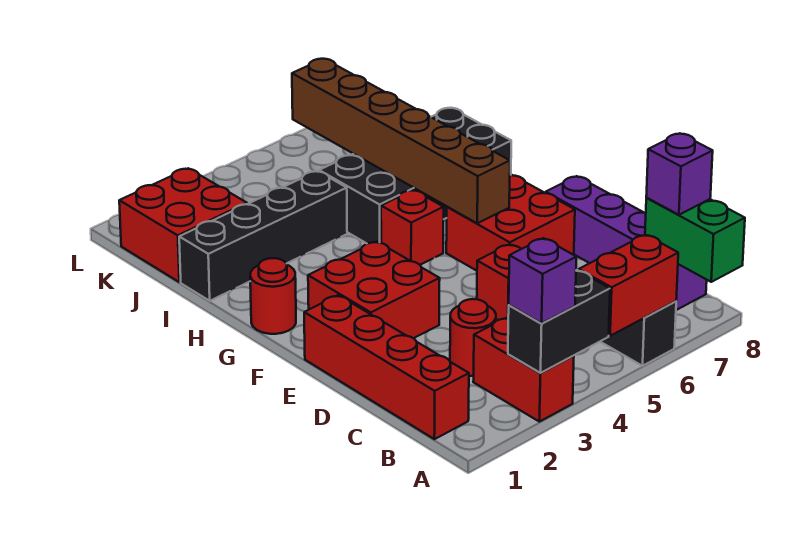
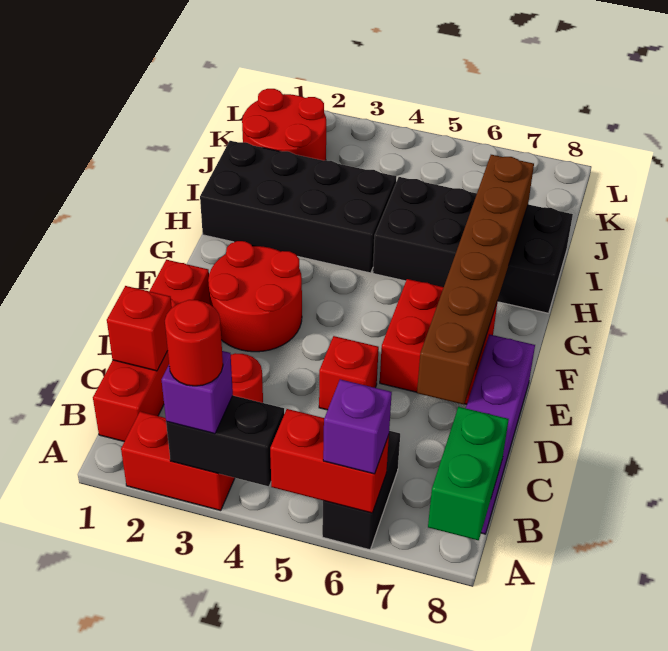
red brick A3:B3 level 1 -> red brick A2:A3 level 1
purple brick B8 level 3 -> purple brick A6 level 3
red brick E2:F3 level 1 -> red round brick E2:F3 level 1
brown brick F6:K6 level 2 -> brown brick D7:I7 level 2
red round brick G1 level 1 -> red round brick A3 level 4
red brick G5 level 1 -> red brick C1 level 2
black brick I1:I4 level 1 -> black brick H1:I4 level 1
red brick J1:K2 level 1 -> red round brick J1:K2 level 1

